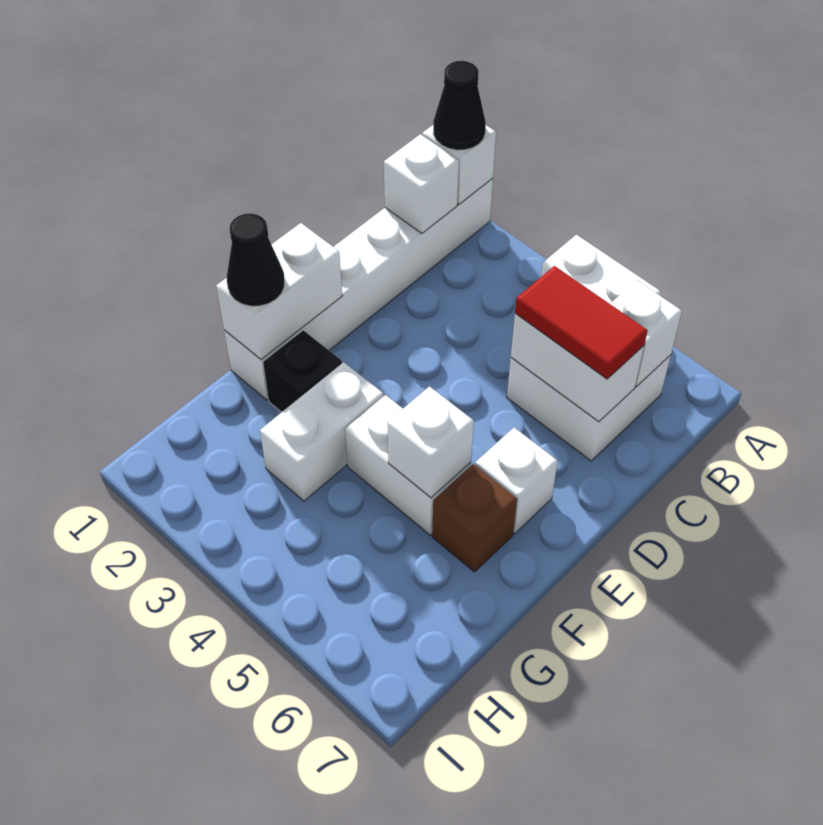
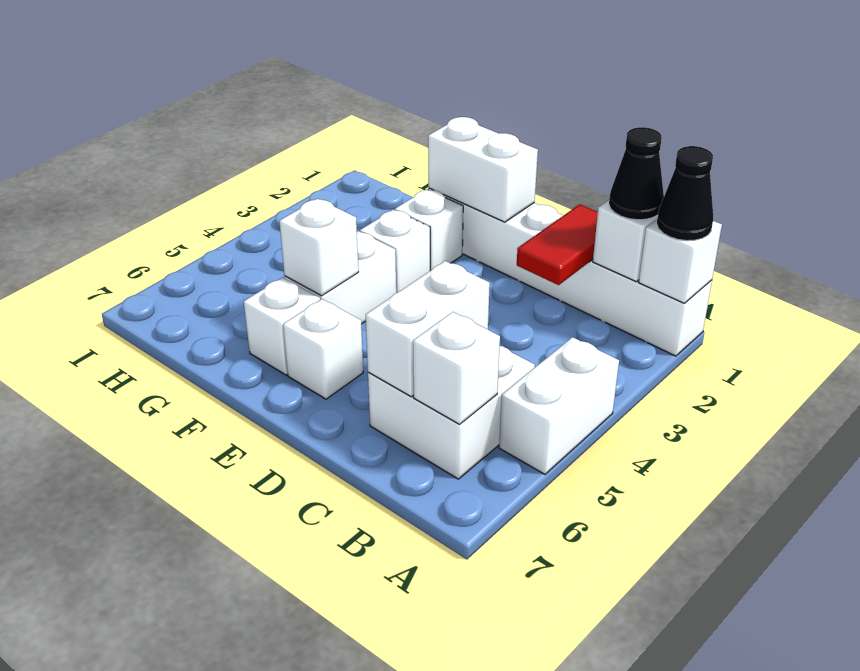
red tile C5:C6 level 3 -> red tile C1:C2 level 2
black cone F1 level 3 -> black cone B1 level 3
black brick F2 level 1 -> white brick F2 level 1
white brick F3:G3 level 1 -> white brick F3 level 1
brown brick F6 level 1 -> white brick F6 level 1

